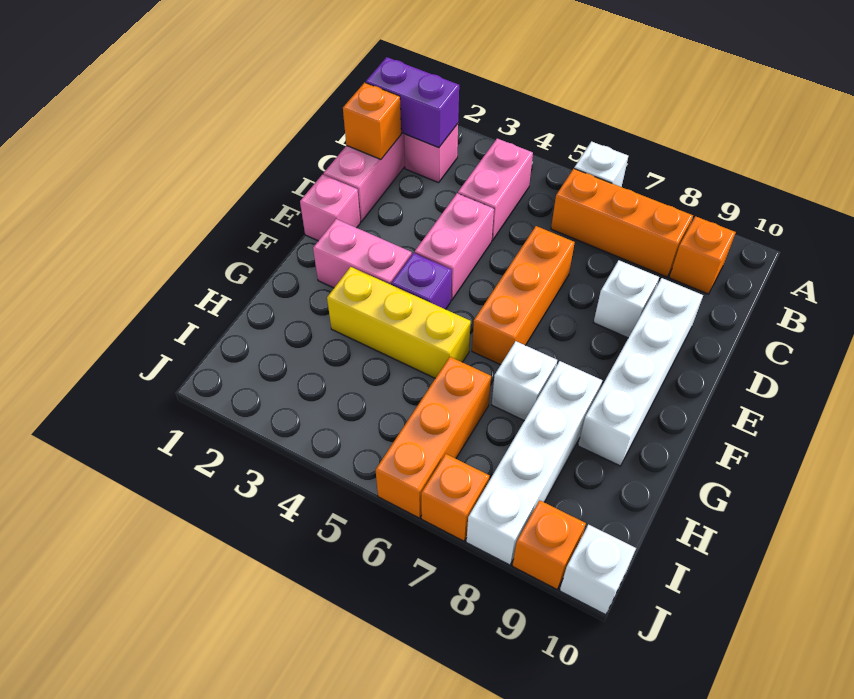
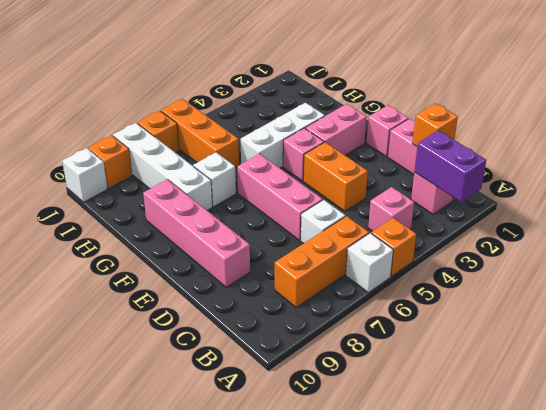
purple brick B1:B2 level 2 -> purple brick A2:B2 level 2
pink brick B4:C4 level 1 -> pink brick B4 level 1
orange brick B9 level 1 -> orange brick A5 level 1
pink brick D4:E4 level 1 -> orange brick D4:E4 level 1
orange brick D6:F6 level 1 -> pink brick D6:F6 level 1
white brick D8 level 1 -> white brick C6 level 1
white brick D9:G9 level 1 -> pink brick D9:G9 level 1
purple brick F4 level 1 -> pink brick F4 level 1
yellow brick G3:G5 level 1 -> white brick G3:G5 level 1

